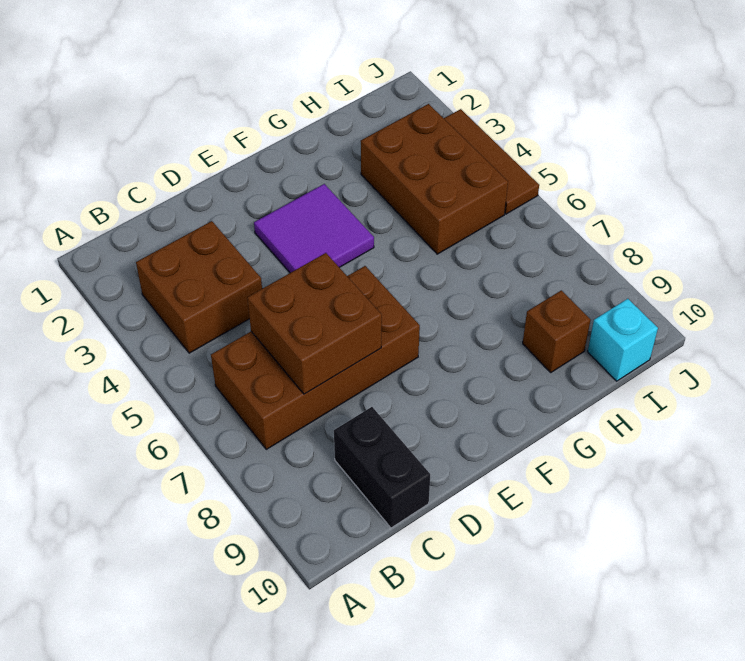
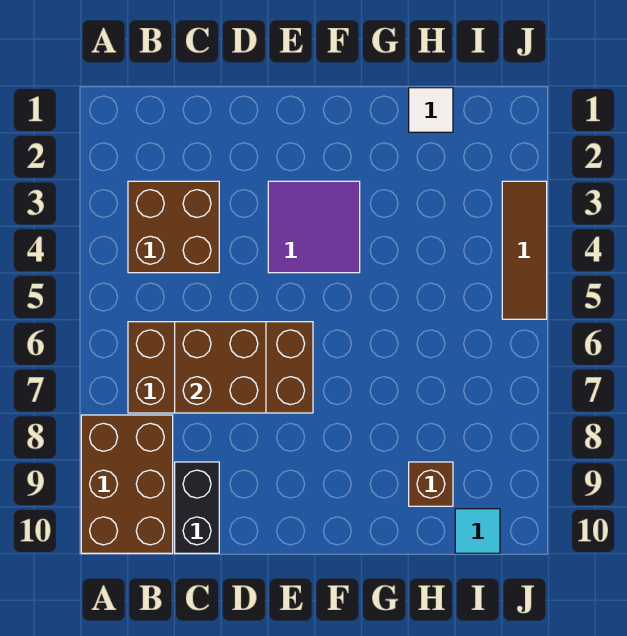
none -> white tile H1 level 1
brown brick H3:I5 level 1 -> brown brick A8:B10 level 1
cyan brick I10 level 1 -> cyan tile I10 level 1

